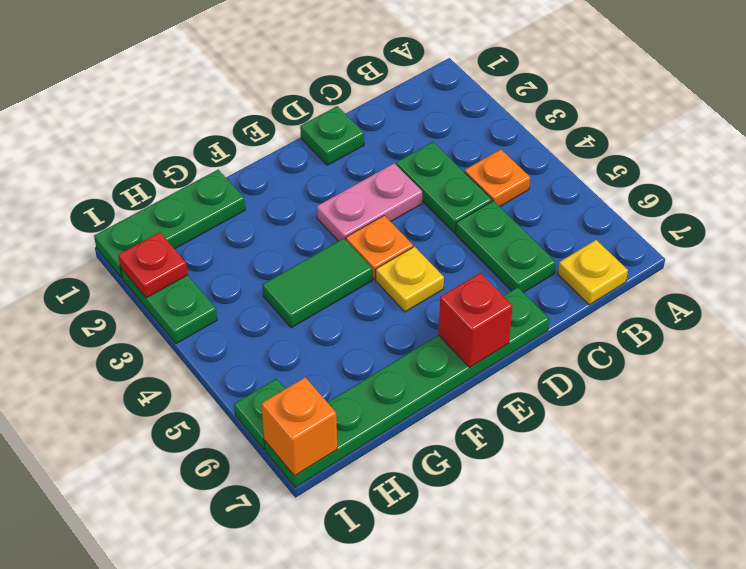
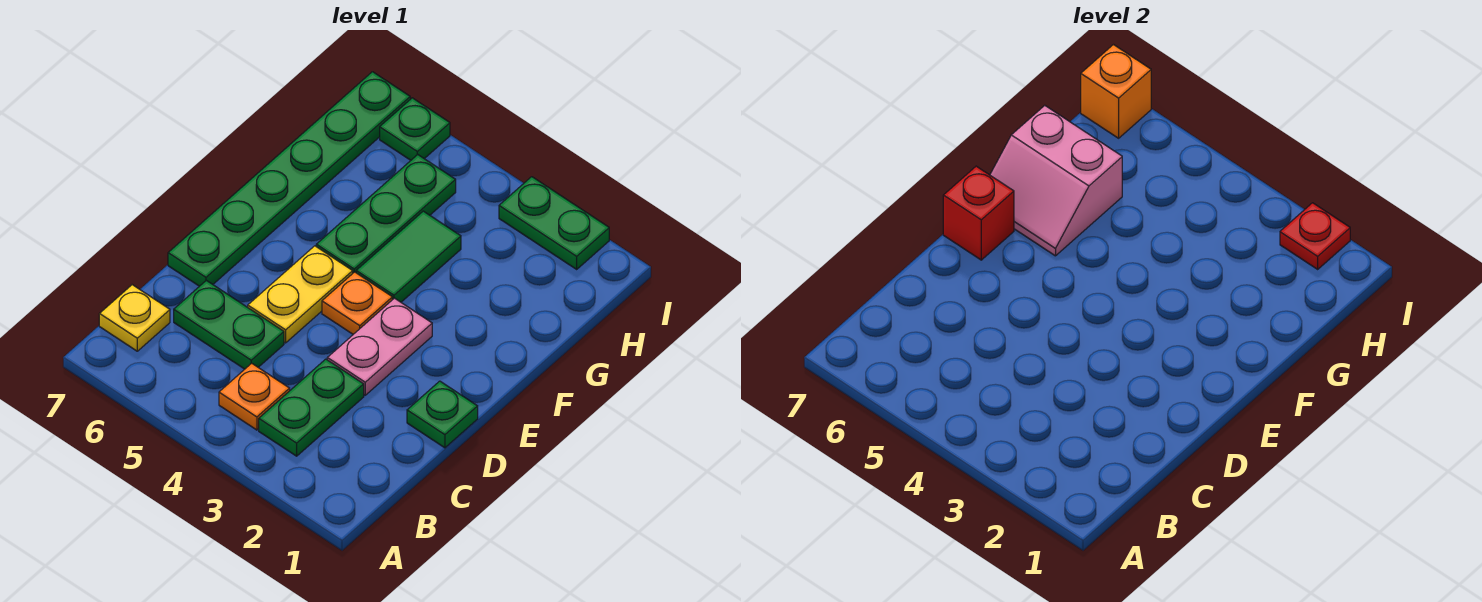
green plate C3:C4 level 1 -> green plate B3:C3 level 1
yellow plate E5 level 1 -> yellow plate D5:E5 level 1
none -> pink slope F6:G7 level 2 top G
green plate G1:I1 level 1 -> green plate F5:H5 level 1

